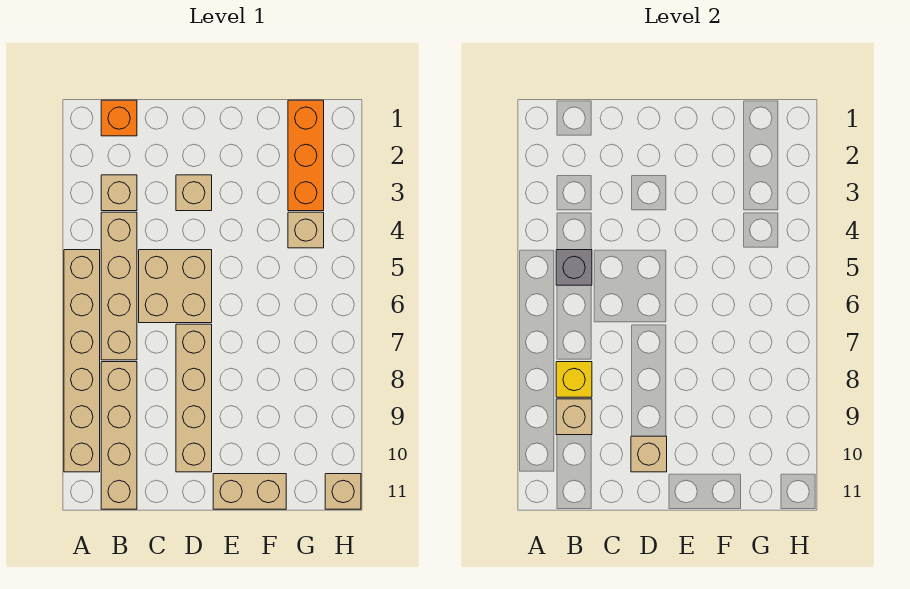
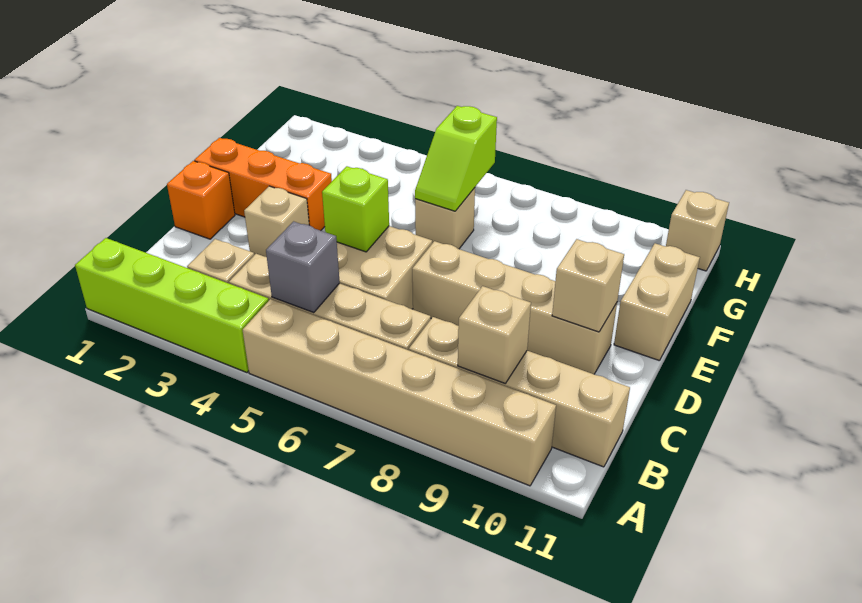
none -> lime brick A1:A4 level 1
orange brick B1 level 1 -> orange brick D1 level 1
yellow brick B8 level 2 -> none
none -> lime brick D5 level 2
none -> lime slope F6:G6 level 2 top G
orange brick G1:G3 level 1 -> orange brick E1:E3 level 1
tan brick G4 level 1 -> tan brick F6 level 1

